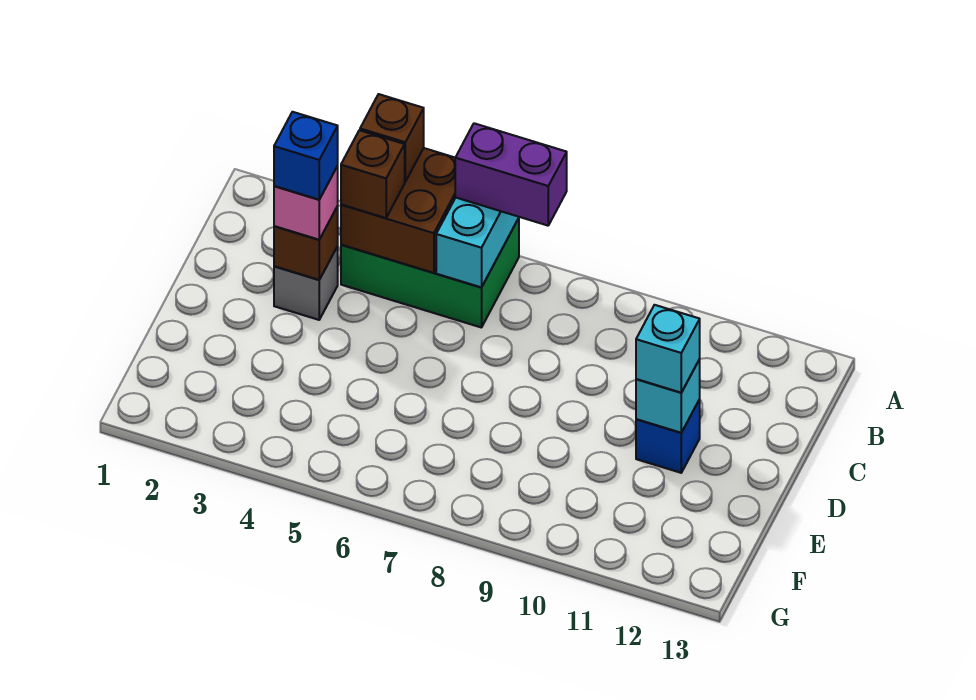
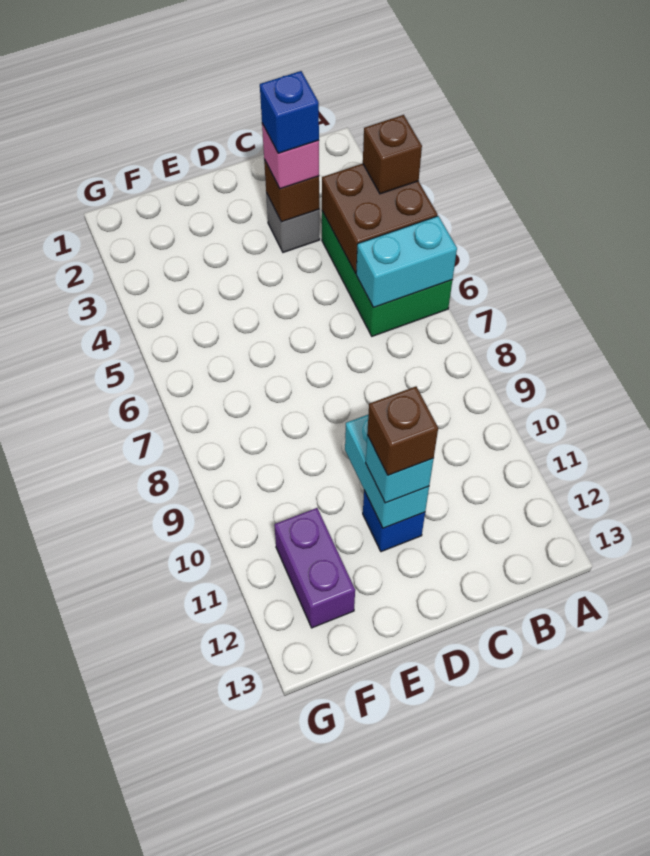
purple brick A6:A7 level 3 -> purple brick F11:F12 level 1
brown brick B4 level 3 -> brown brick D11 level 4
cyan brick D11 level 2 -> cyan brick D10:D11 level 2

